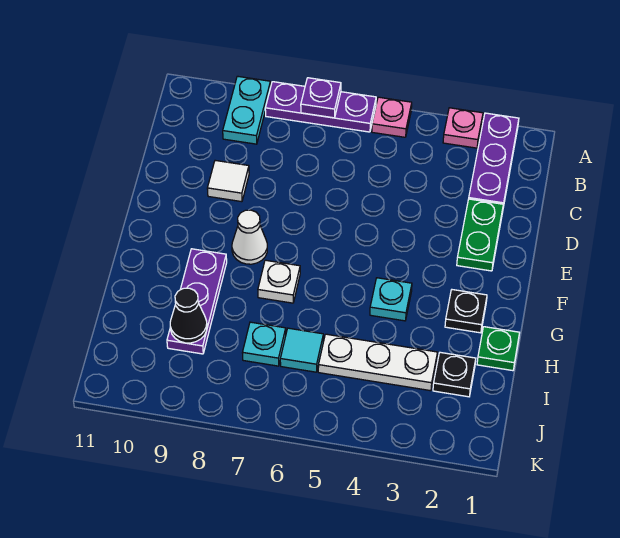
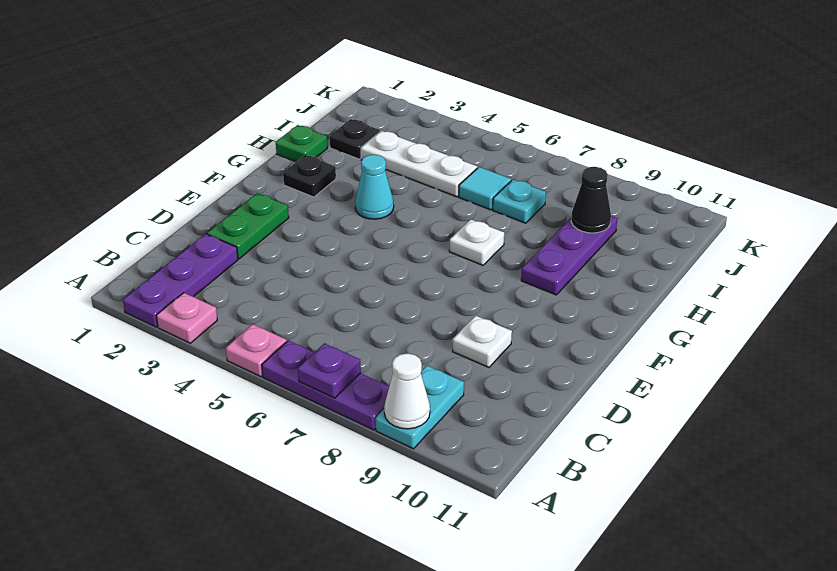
white tile D9 level 1 -> white plate D9 level 1
white cone F8 level 1 -> white cone A9 level 2
cyan plate G4 level 1 -> cyan cone G4 level 1

